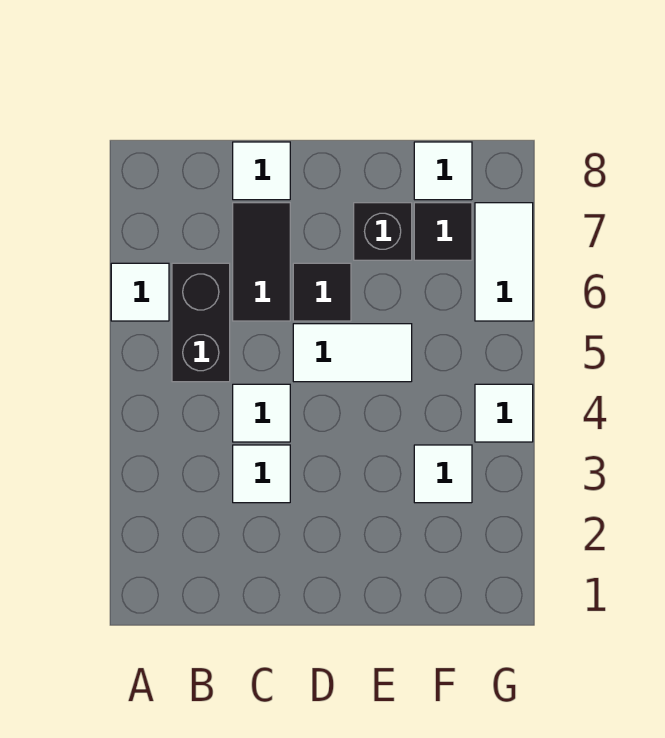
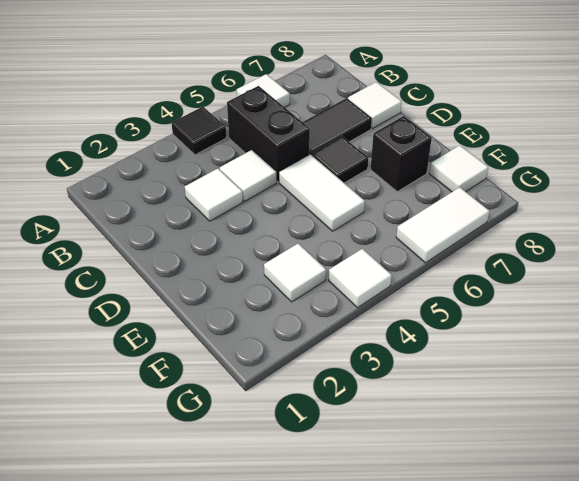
black brick B5:B6 level 1 -> black brick B5:C5 level 1
black tile F7 level 1 -> black tile A4 level 1

